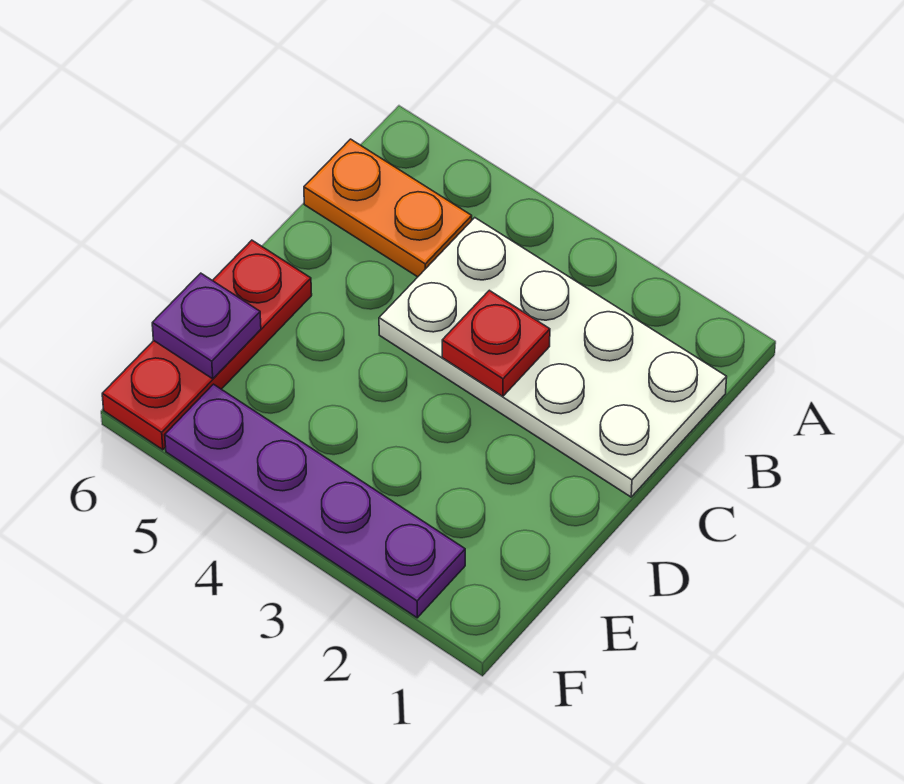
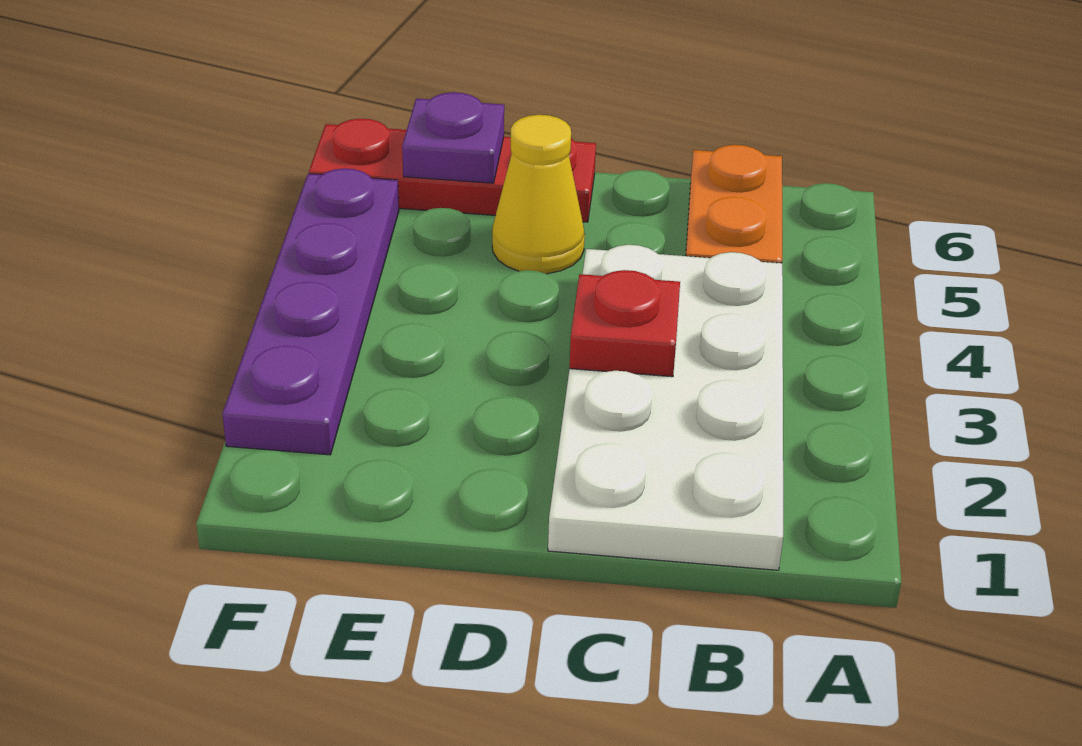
none -> yellow cone D5 level 1

